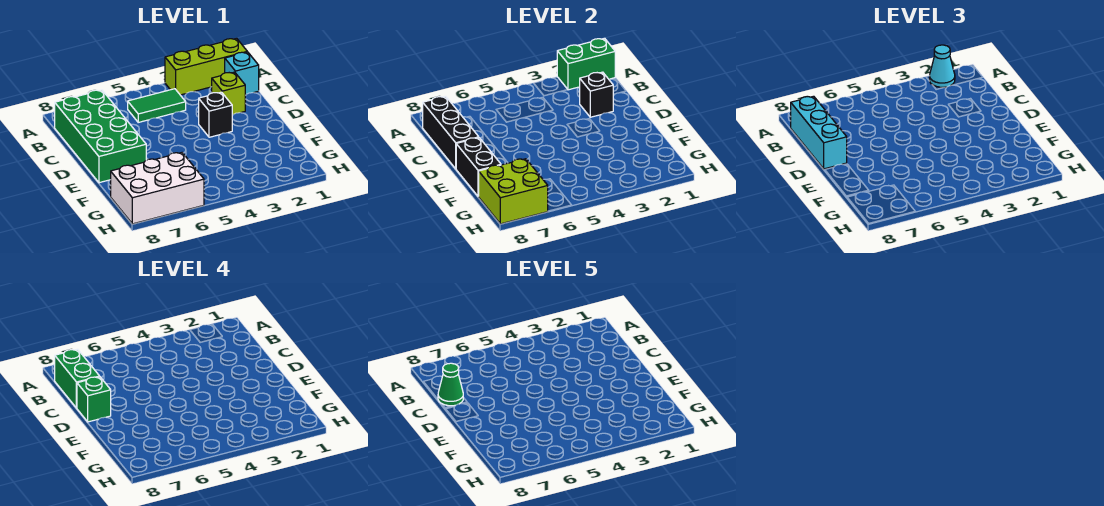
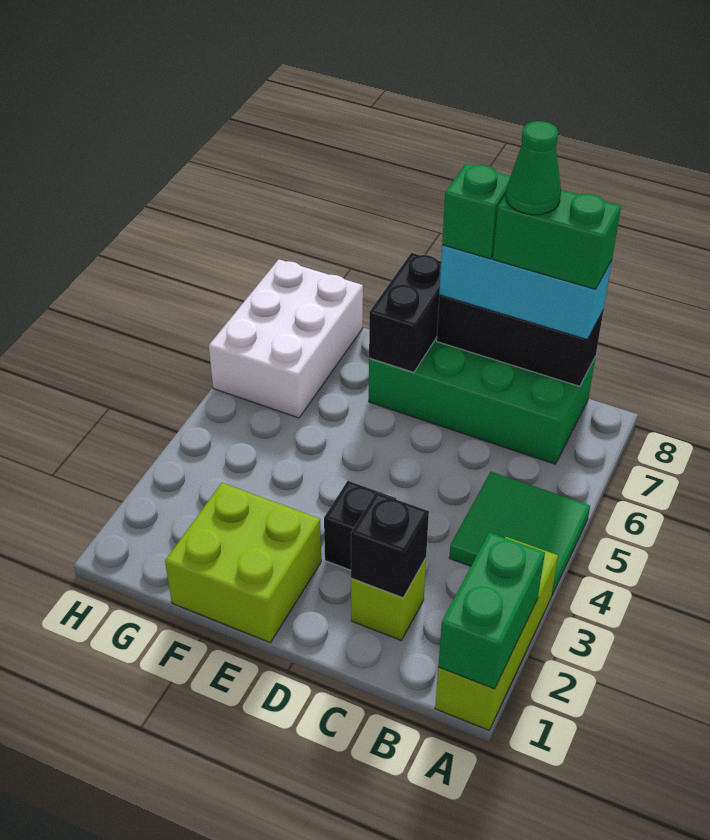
cyan cone A2 level 3 -> none
cyan brick B1 level 1 -> none
green tile B4:B5 level 1 -> green tile A4:B5 level 1
black brick E8:F8 level 2 -> black brick E7:E8 level 2
lime brick G7:H8 level 2 -> lime brick E1:F2 level 1

